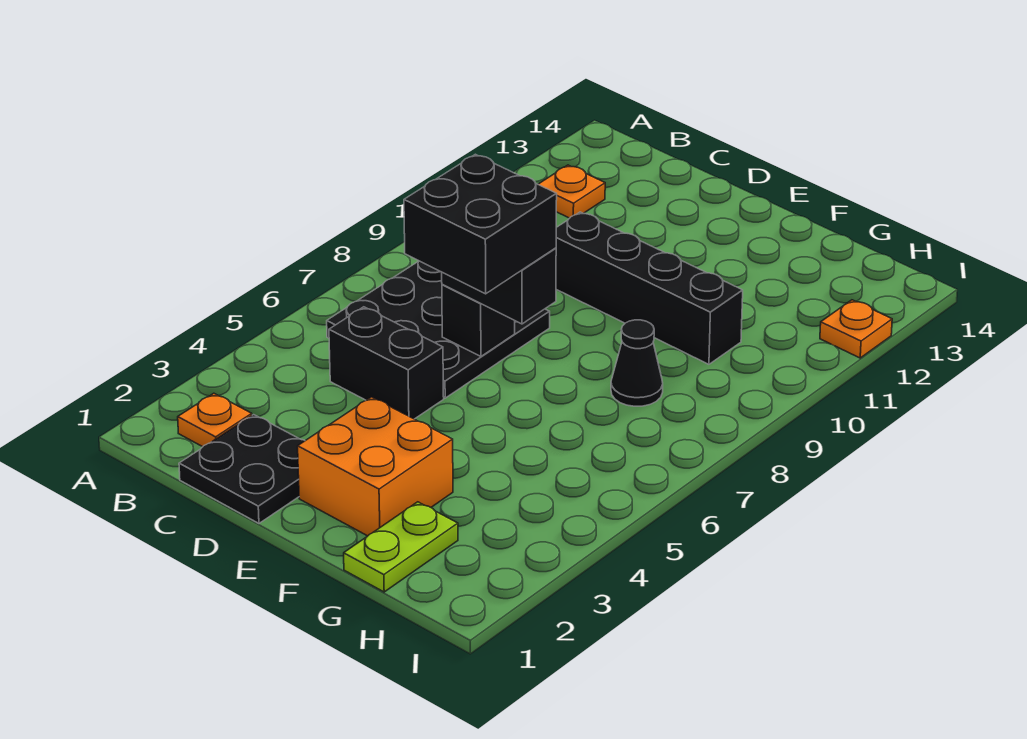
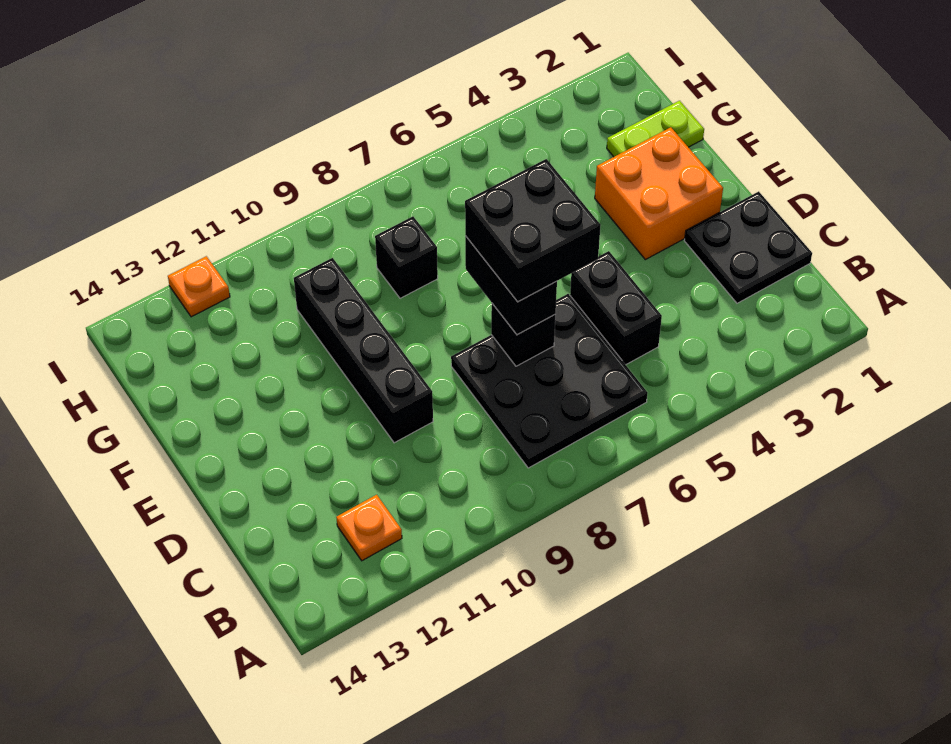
orange plate B2 level 1 -> none
black cone G8 level 1 -> black brick G8 level 1

